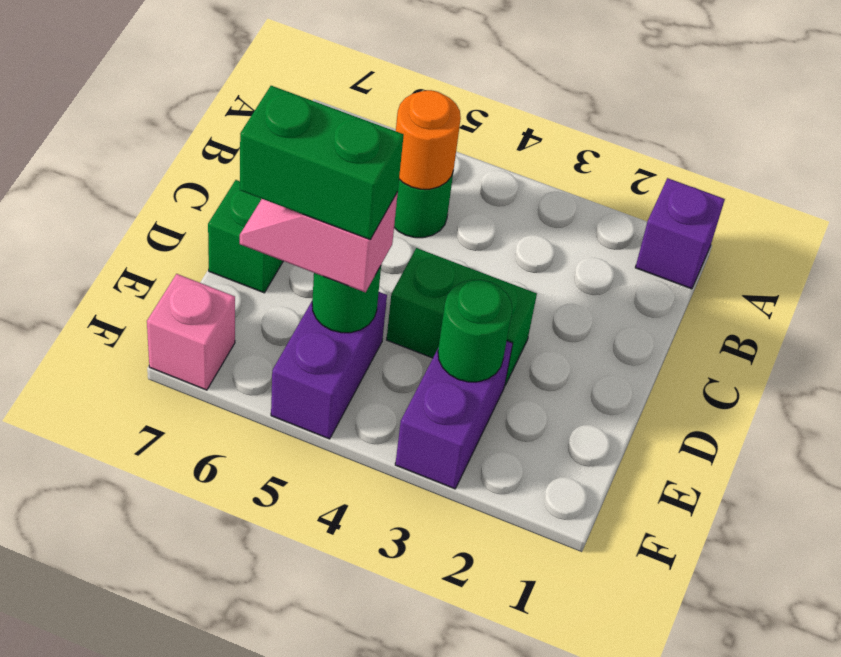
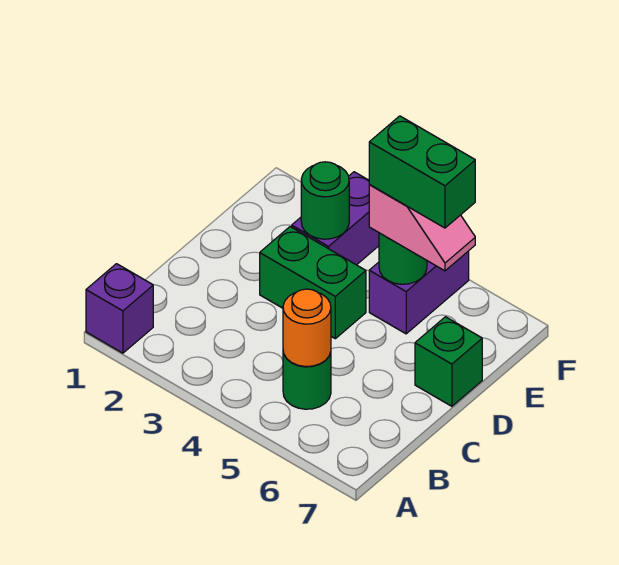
pink brick F7 level 1 -> none

